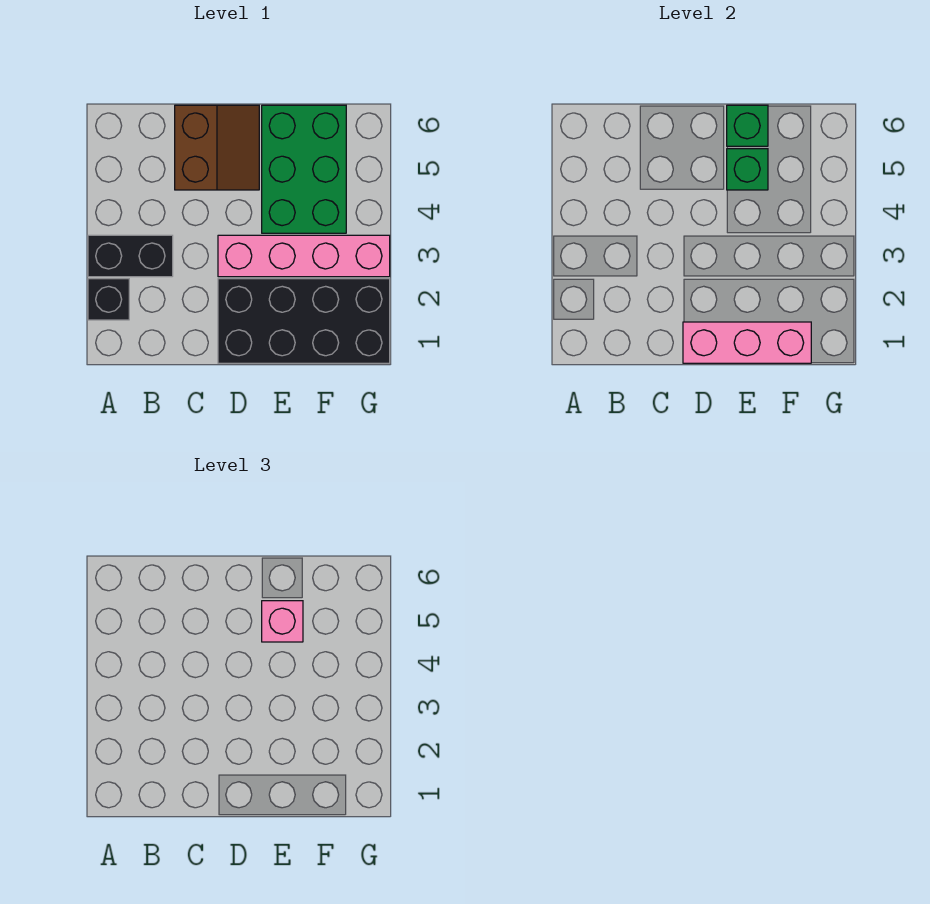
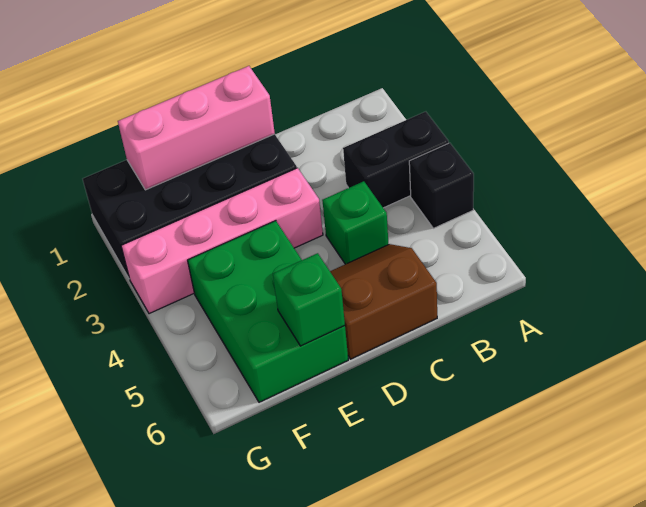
black brick A2 level 1 -> black brick A4 level 1
brown slope C5:D6 level 1 top C -> brown slope C5:D6 level 1 top 6
green brick E5 level 2 -> green brick C4 level 1
pink brick E5 level 3 -> none

